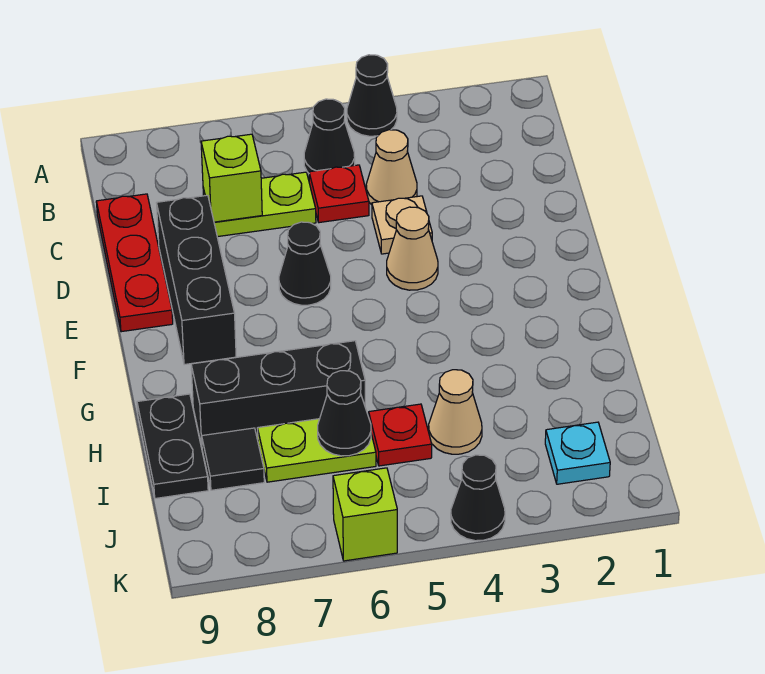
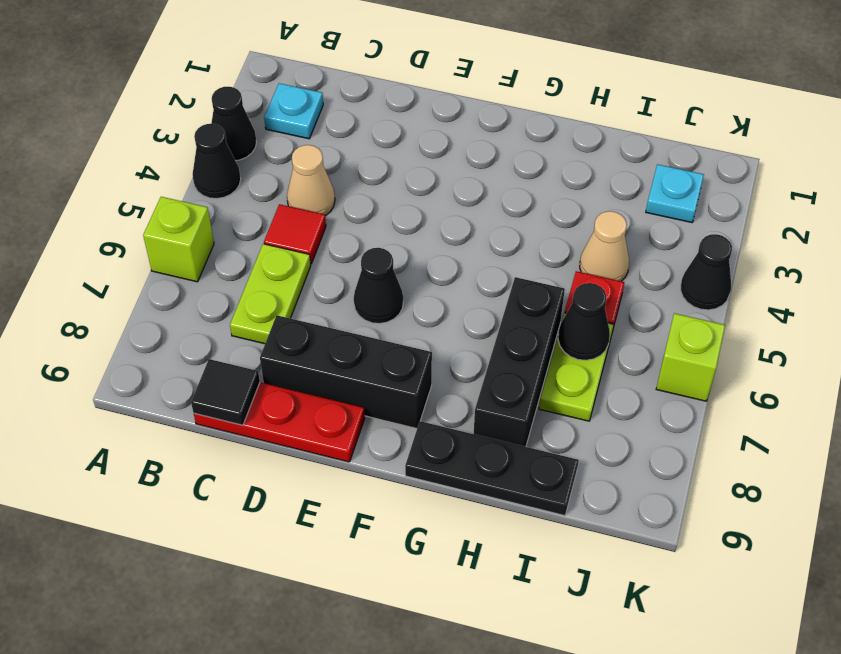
none -> cyan plate B2 level 1
black cone B5 level 1 -> black cone A3 level 1
red plate C5 level 1 -> red tile C5 level 1
lime brick C7 level 2 -> lime brick A6 level 1
tan plate D4 level 1 -> none
tan cone E4 level 1 -> none
black plate H9:I9 level 1 -> black plate G9:I9 level 1
black tile I8 level 1 -> black tile C9 level 2

